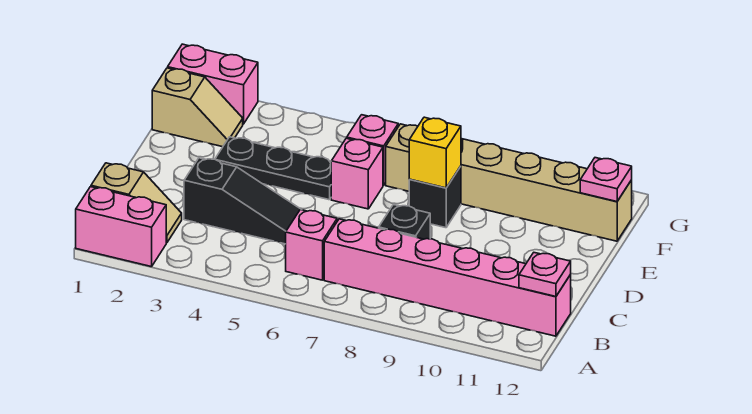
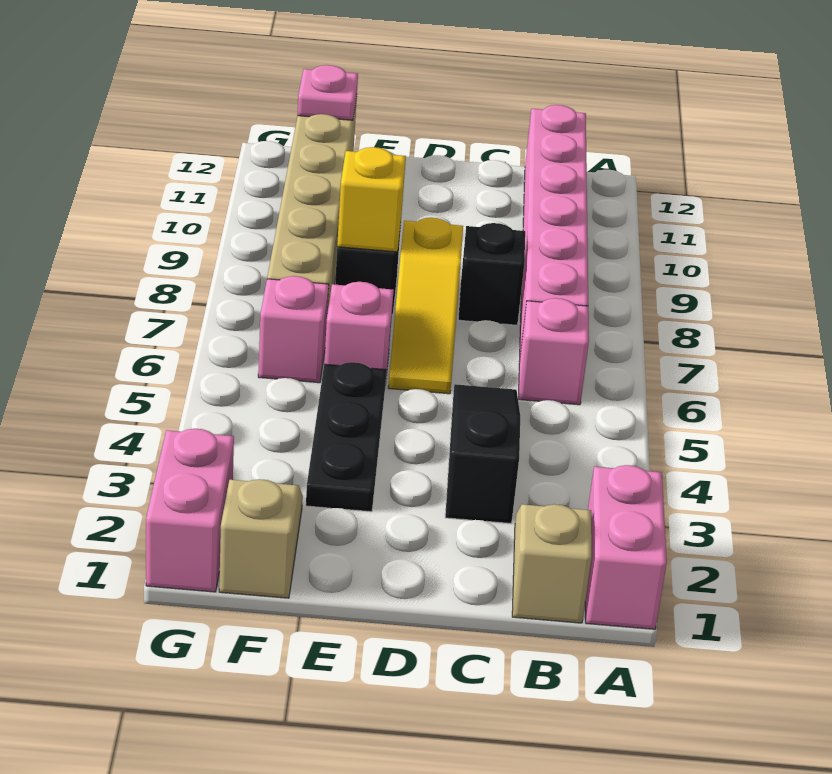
pink plate B12 level 2 -> none
none -> yellow slope D6:D8 level 1 top 8

